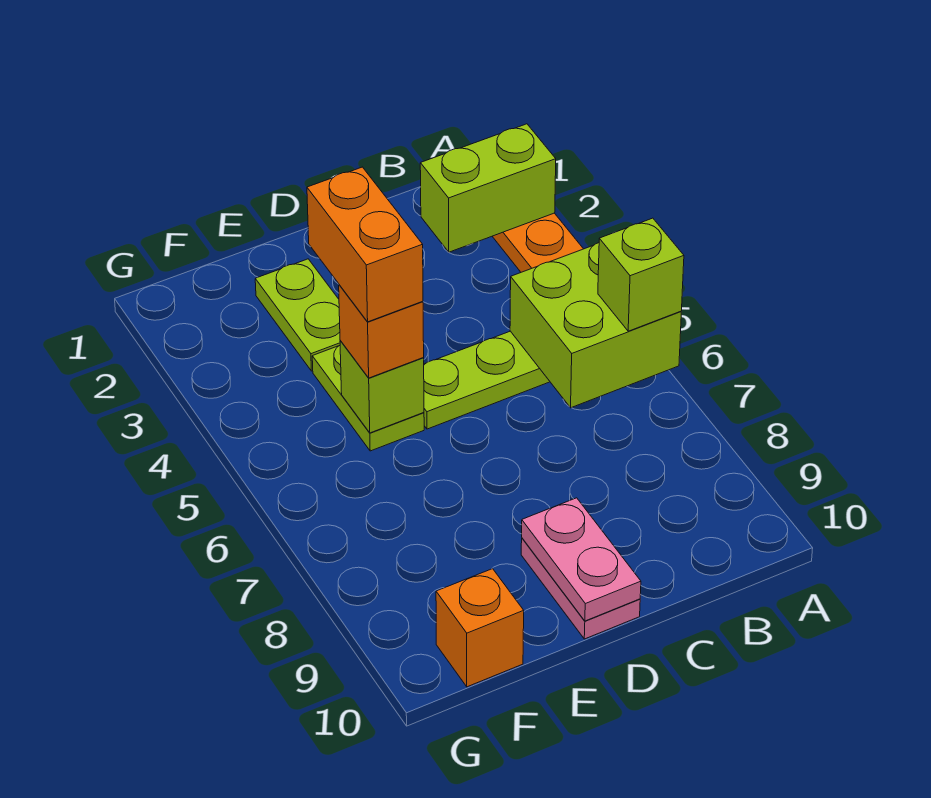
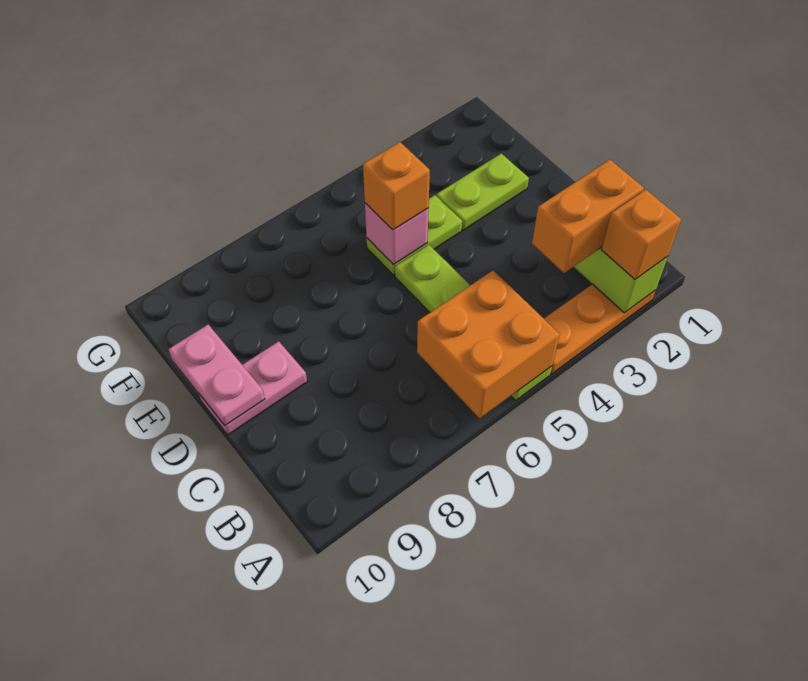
lime brick A5:B6 level 2 -> orange brick A5:B6 level 2
lime brick A6 level 3 -> none
pink plate D9:D10 level 2 -> pink plate D10:E10 level 2
orange brick E4:E5 level 4 -> orange brick B2:B3 level 3
lime brick E5 level 2 -> pink brick E5 level 2
orange brick F10 level 1 -> orange brick A2 level 3

